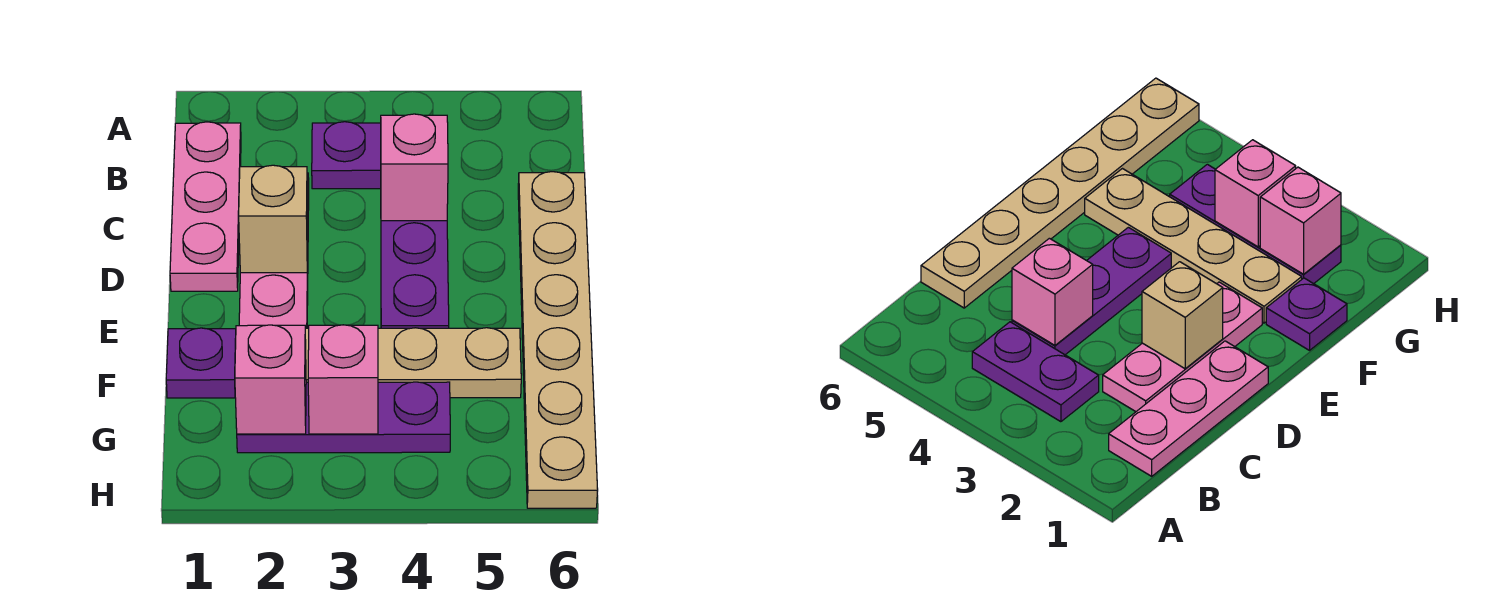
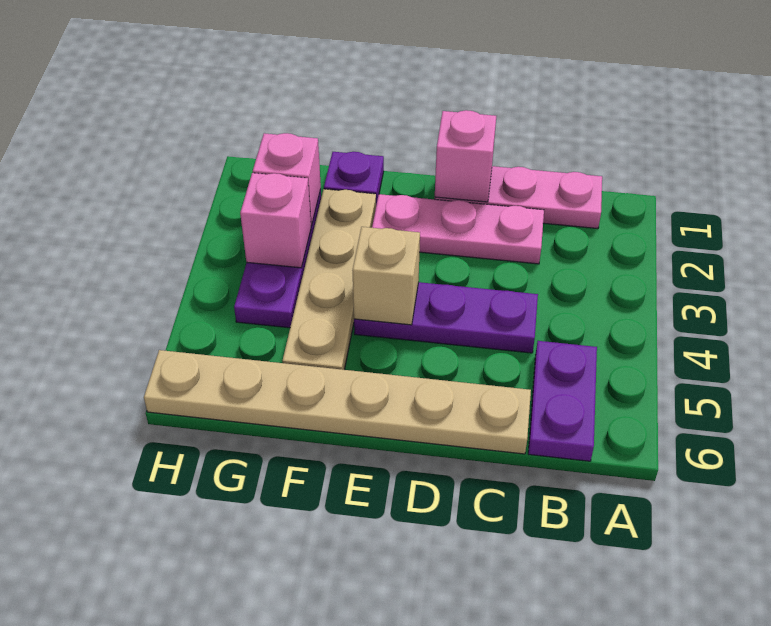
purple plate B3:B4 level 1 -> purple plate B5:B6 level 1
pink brick C4 level 2 -> pink brick D1 level 2
tan brick D2 level 2 -> tan brick E4 level 2

